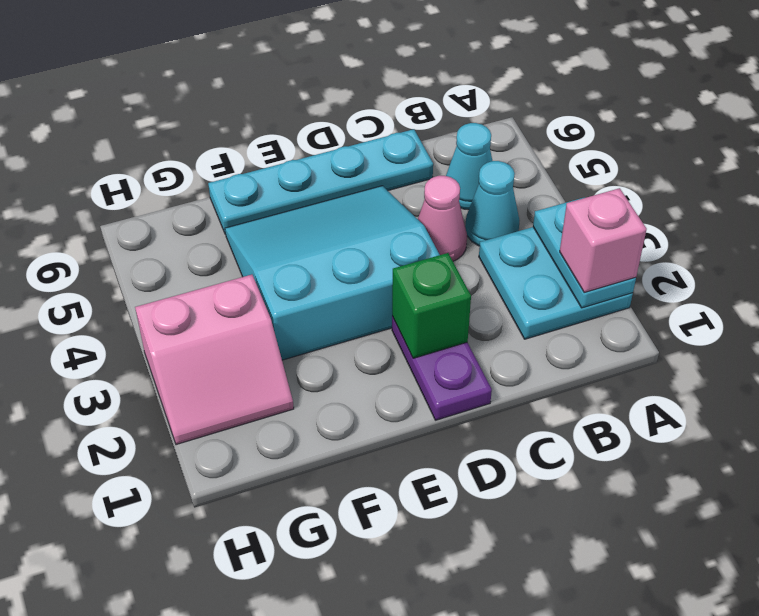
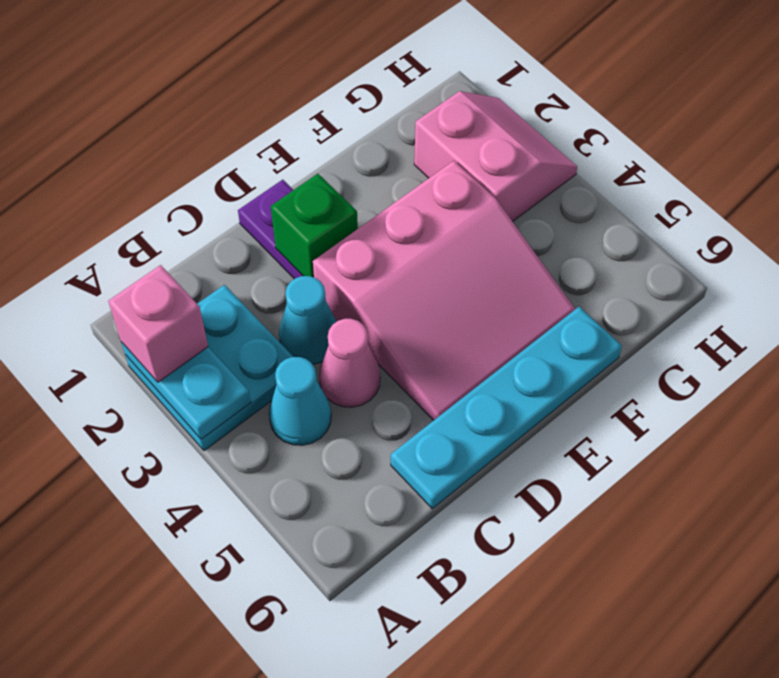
cyan cone B5 level 1 -> cyan cone C3 level 1
cyan slope D3:F5 level 1 top 3 -> pink slope D3:F5 level 1 top 3
pink slope G2:H3 level 1 top 3 -> pink slope G2:H3 level 1 top G

